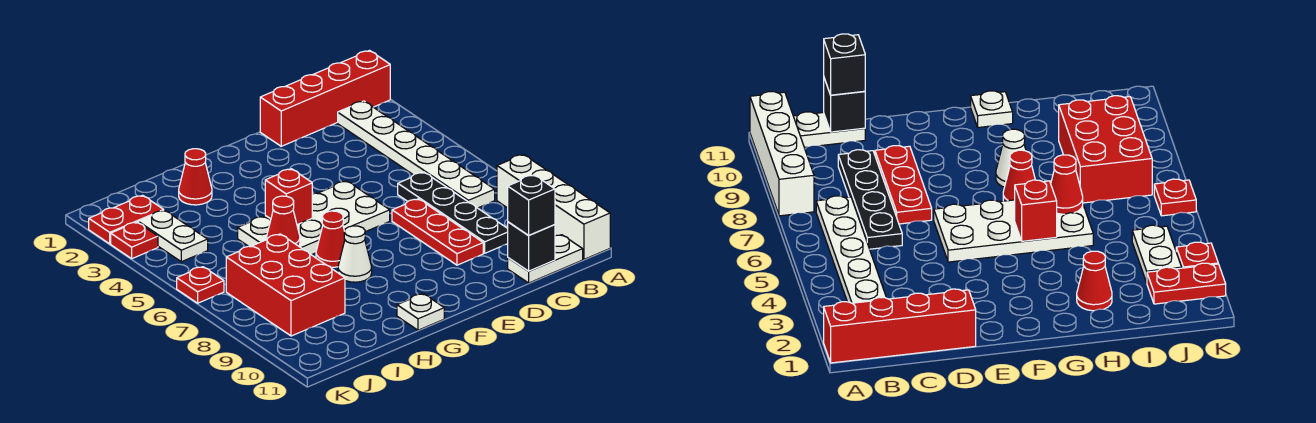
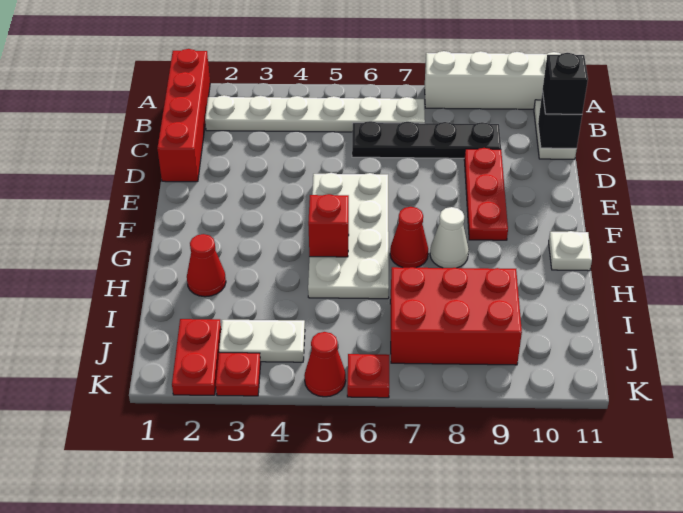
red plate D7:D9 level 1 -> red plate D9:F9 level 1
red cone H6 level 2 -> red cone K5 level 1

